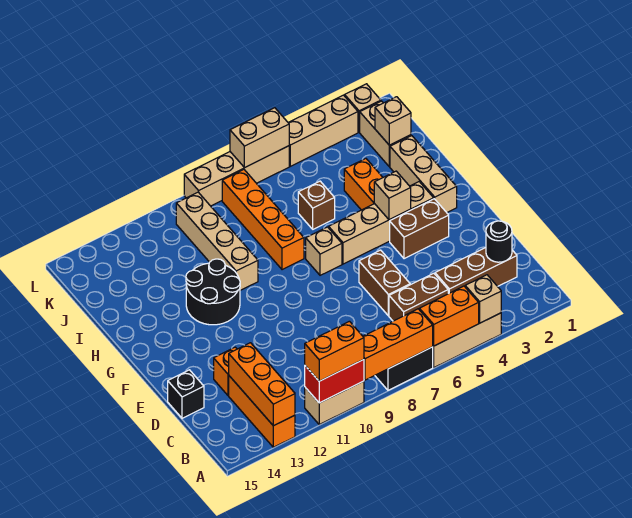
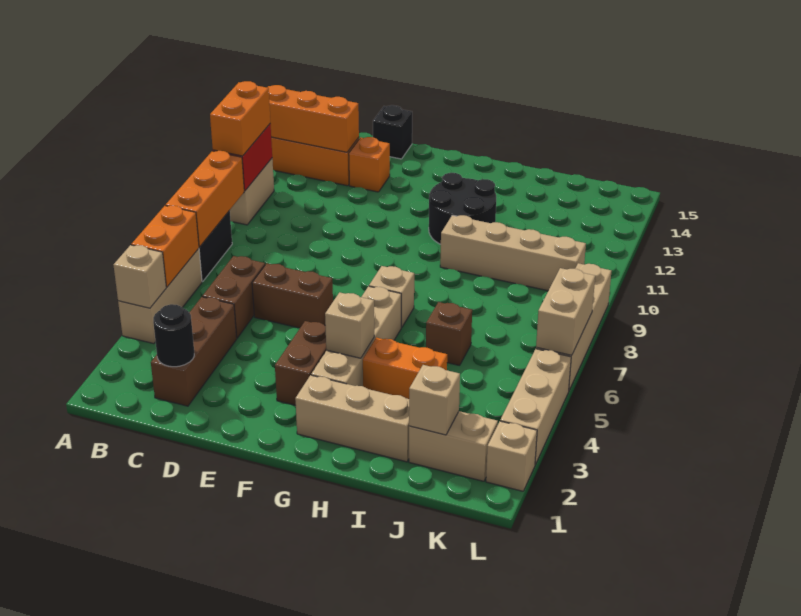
orange brick H8:K8 level 1 -> none

